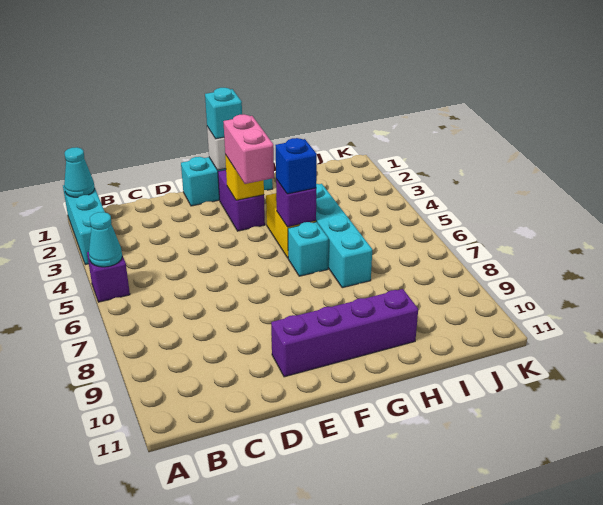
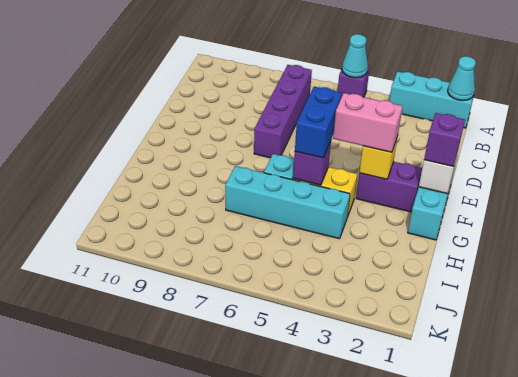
purple brick E10:H10 level 1 -> purple brick B7:E7 level 1
cyan brick F1 level 3 -> purple brick F1 level 3
blue brick G5 level 3 -> blue brick F5:G5 level 3

